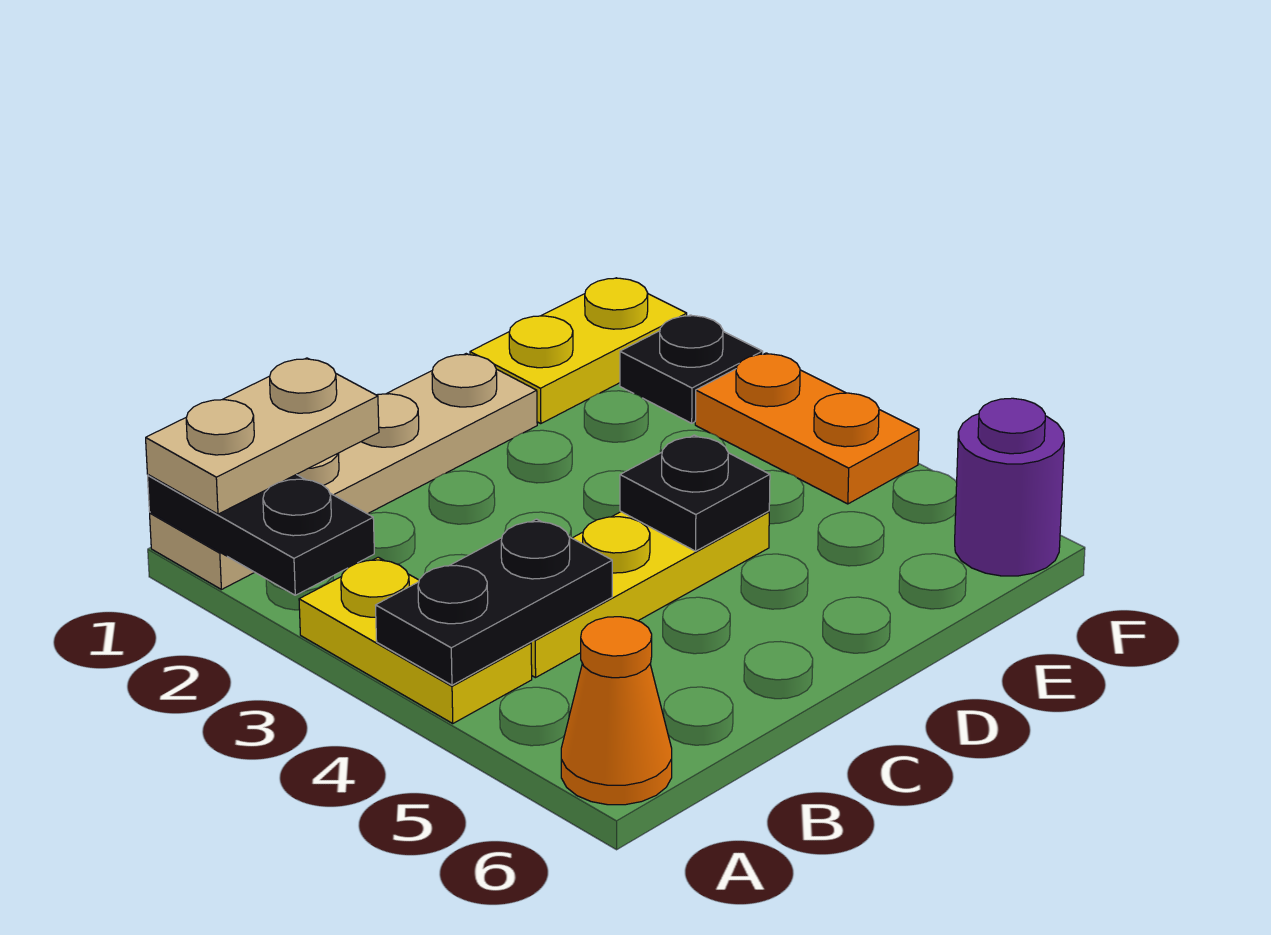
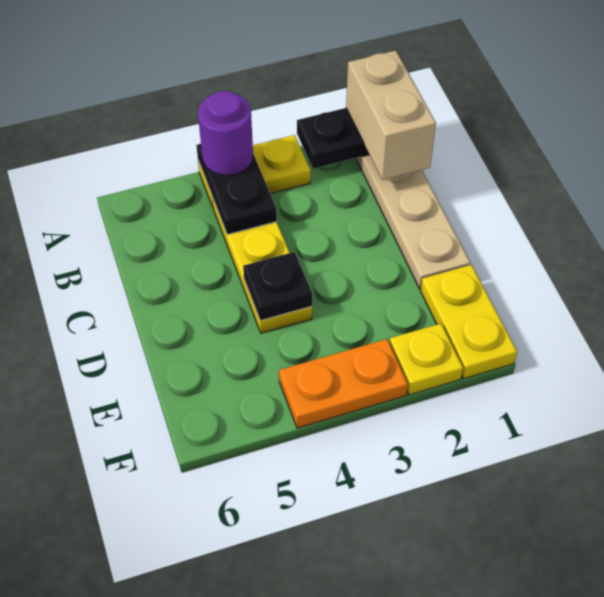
tan plate A1:B1 level 3 -> tan brick A1:B1 level 3
orange cone A6 level 1 -> none
black plate F2 level 1 -> yellow plate F2 level 1
purple round brick F6 level 1 -> purple round brick A4 level 3

